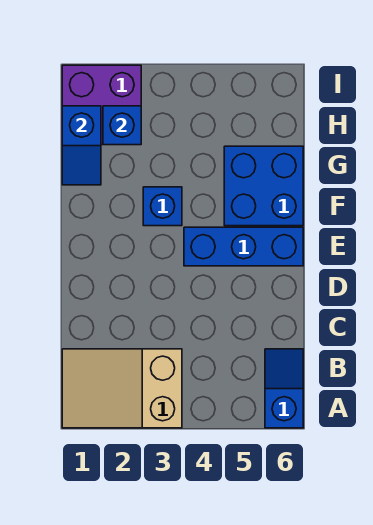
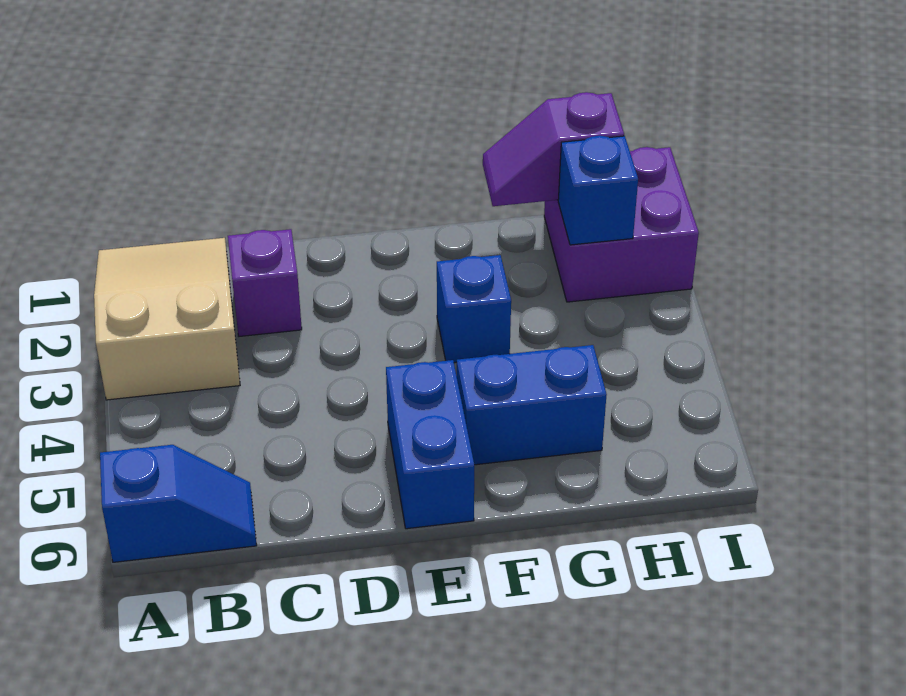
none -> purple brick C2 level 1
blue brick E4:E6 level 1 -> blue brick E5:E6 level 1
blue brick F5:G6 level 1 -> blue brick F5:G5 level 1
blue slope G1:H1 level 2 top H -> purple slope G1:H1 level 2 top H

